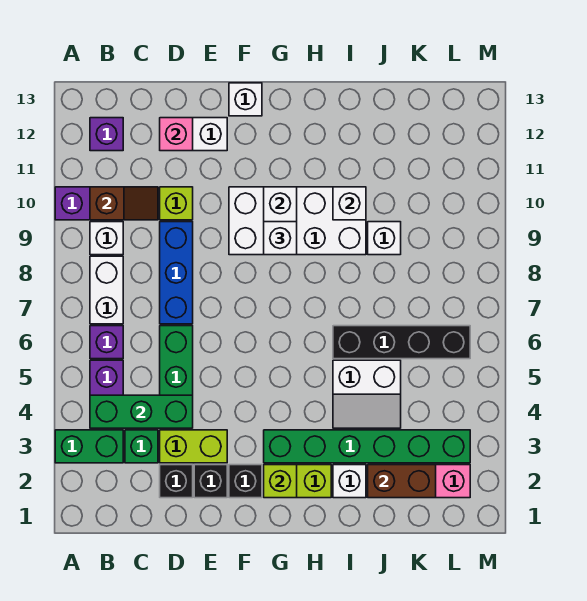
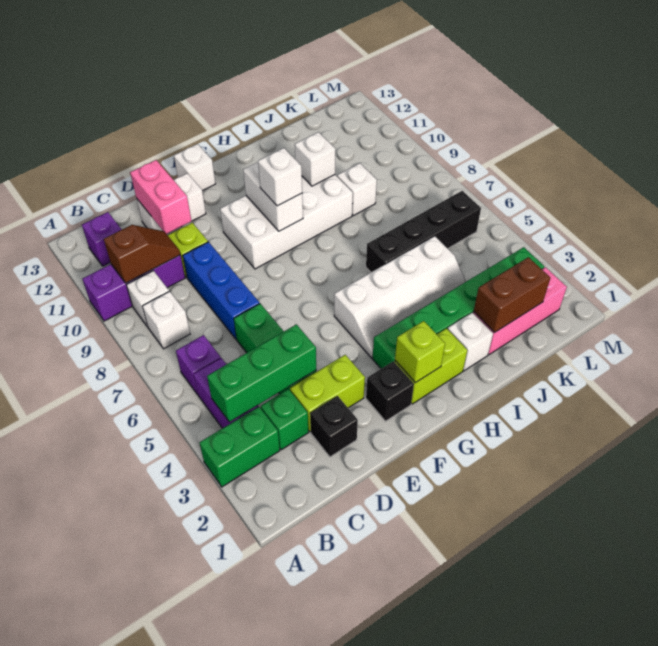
white brick B7:B8 level 1 -> white brick B8 level 1
pink brick D12 level 2 -> pink brick D11:D12 level 2
black brick E2 level 1 -> none
white slope I4:J5 level 1 top 5 -> white slope G4:J5 level 1 top 5

